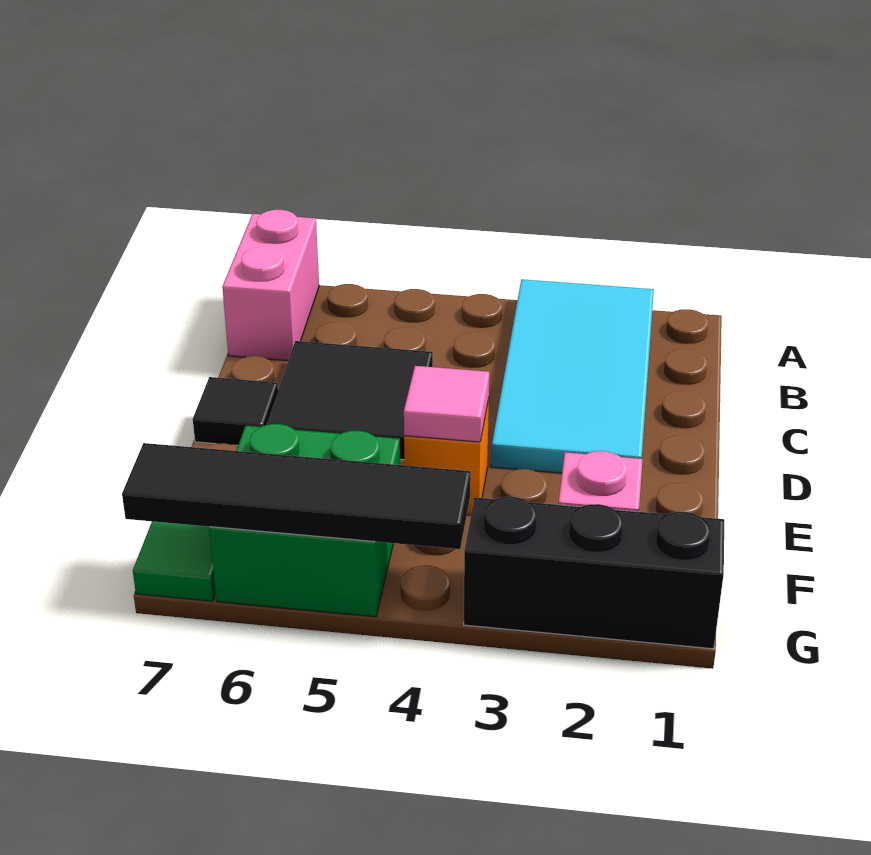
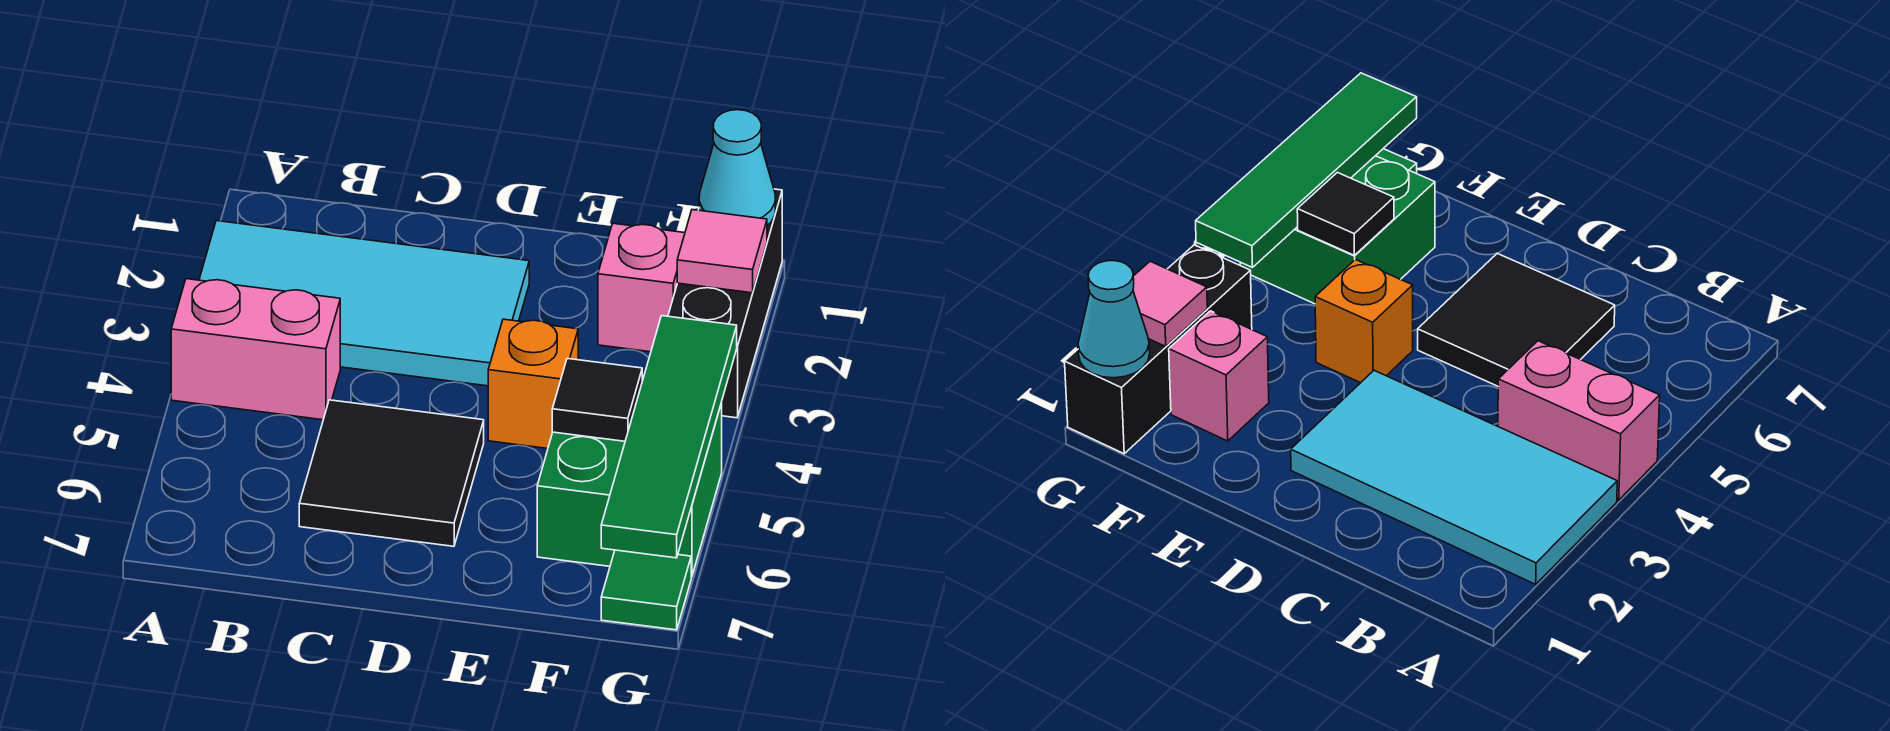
pink brick A7:B7 level 1 -> pink brick A4:B4 level 1
black tile D7 level 1 -> black tile F5 level 2
pink tile E4 level 2 -> pink tile G2 level 2
none -> cyan cone G1 level 2
black tile G4:G7 level 2 -> green tile G4:G7 level 2

